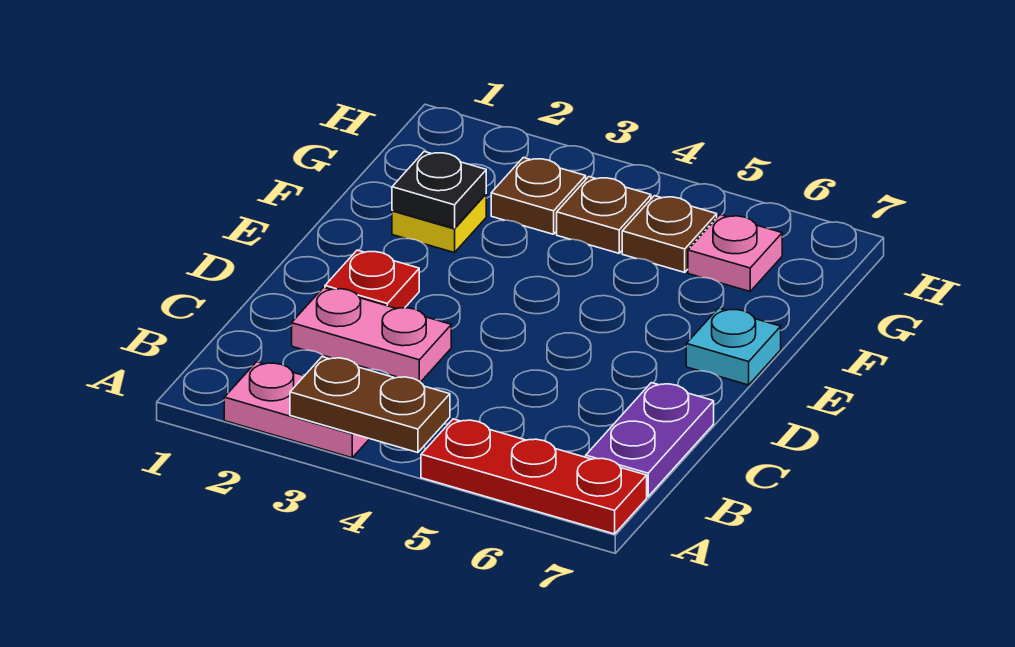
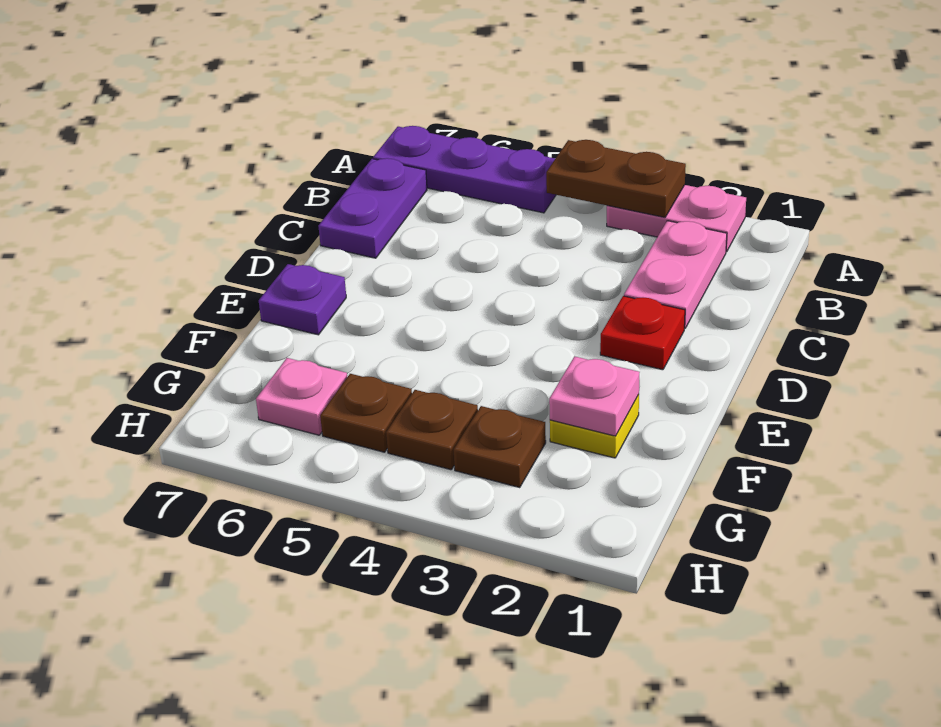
red plate A5:A7 level 1 -> purple plate A5:A7 level 1
pink plate C2:C3 level 1 -> pink plate B2:C2 level 1
cyan plate E7 level 1 -> purple plate E7 level 1
black plate F2 level 2 -> pink plate F2 level 2

